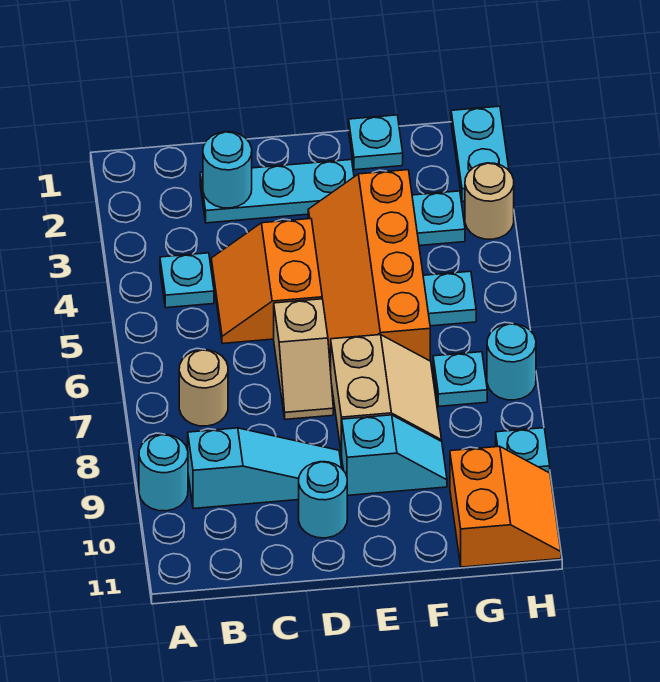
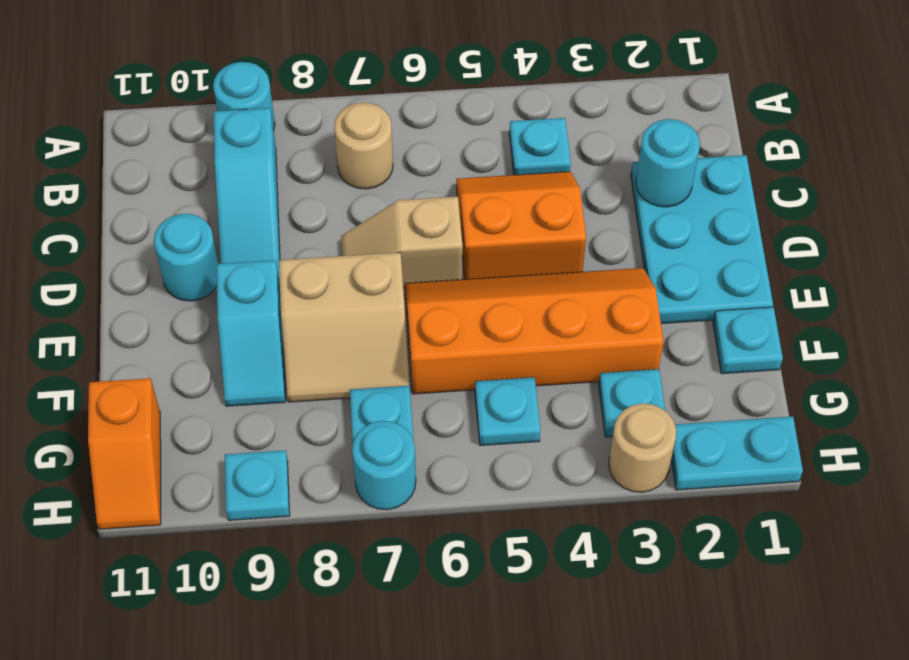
cyan plate C2:E2 level 1 -> cyan plate C1:E2 level 1
orange slope G10:H11 level 1 top G -> orange slope G11:H11 level 1 top G

